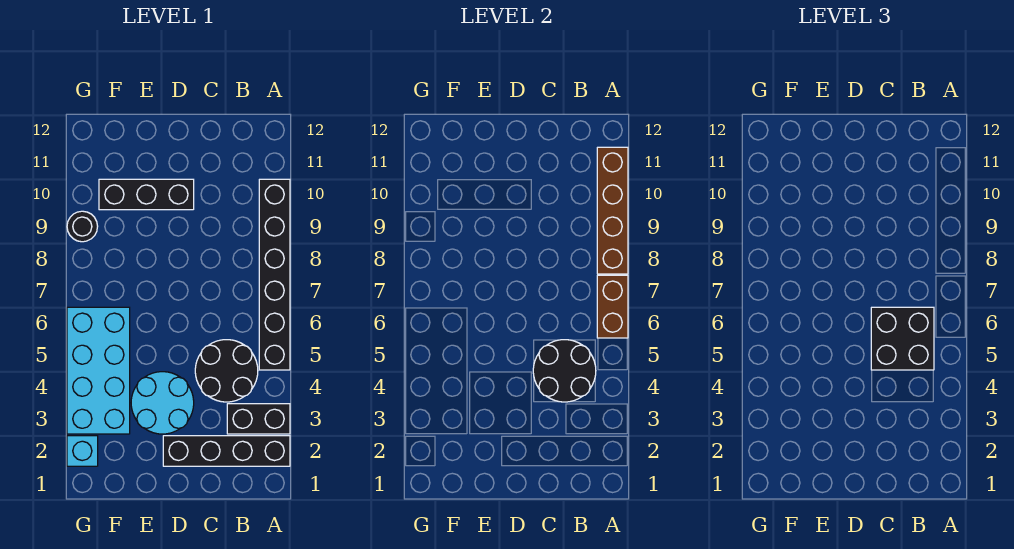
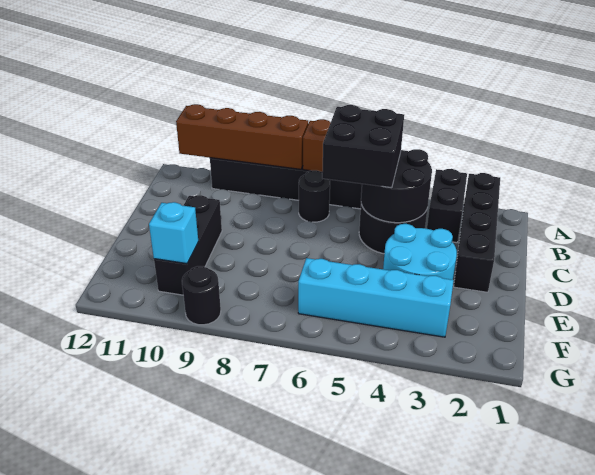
none -> black round brick B7 level 1
cyan brick F3:G6 level 1 -> cyan brick F3:F6 level 1
cyan brick G2 level 1 -> cyan brick F10 level 2

